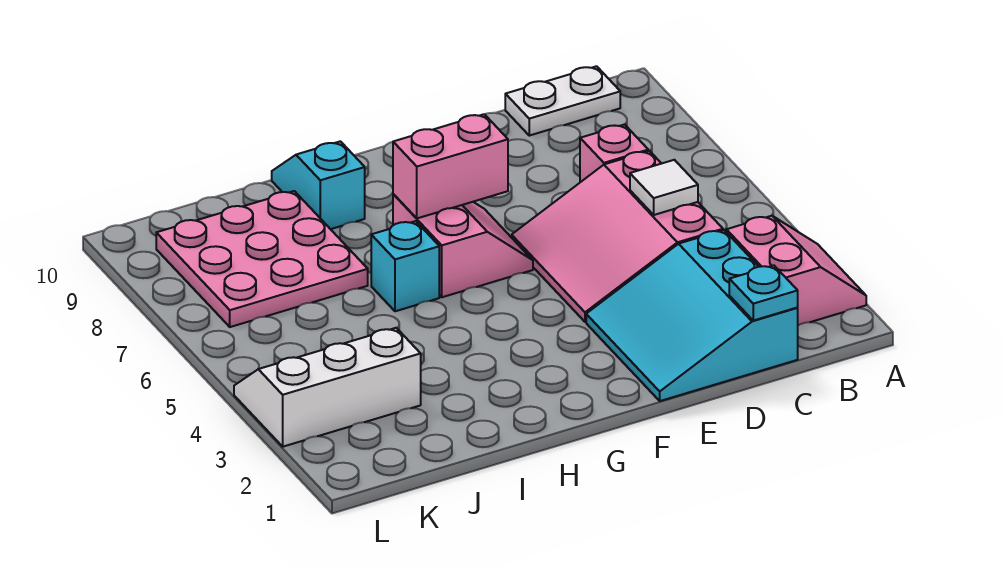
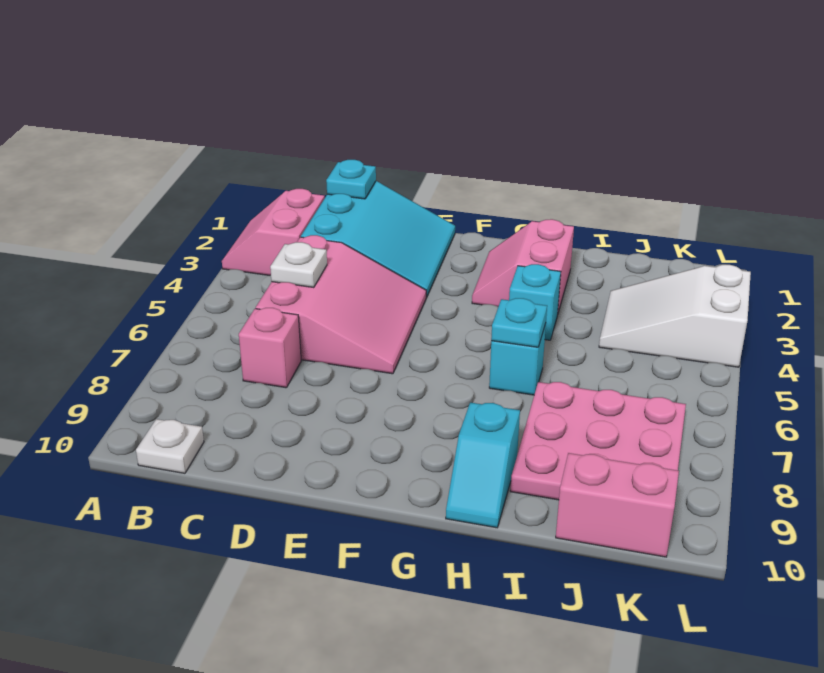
white plate B10:C10 level 1 -> white plate B10 level 1
white tile C5 level 2 -> white plate C5 level 2
pink slope F6:G7 level 1 top G -> pink slope G2:H3 level 1 top H
pink brick F7:G7 level 2 -> pink brick J10:K10 level 1
none -> cyan brick H4 level 1
none -> cyan plate H6 level 2
white slope J3:L4 level 1 top 3 -> white slope J3:L4 level 1 top L

